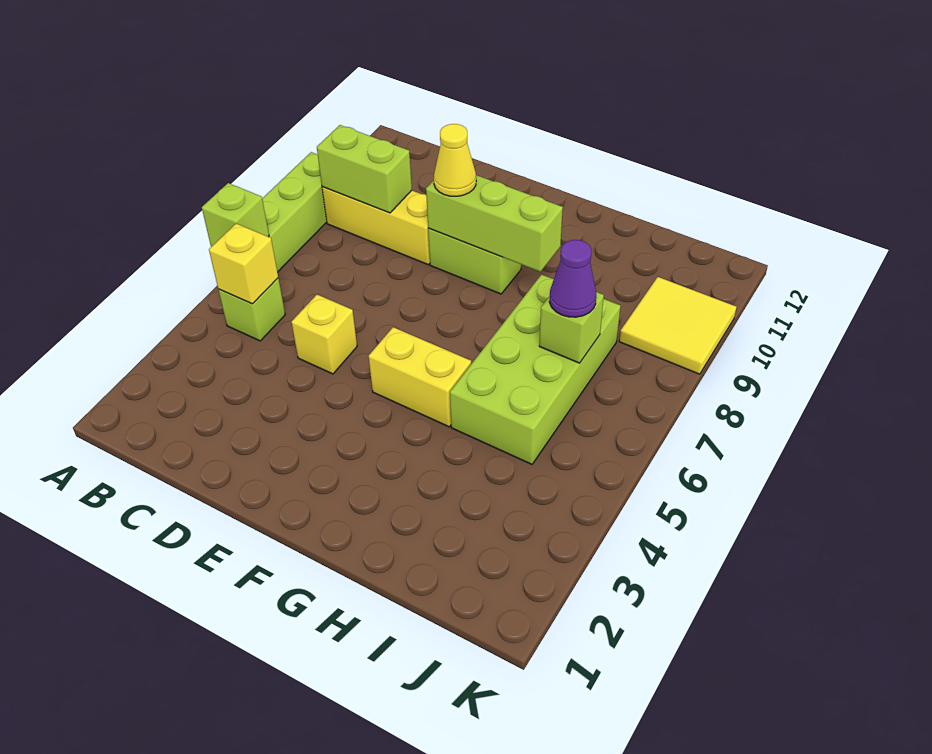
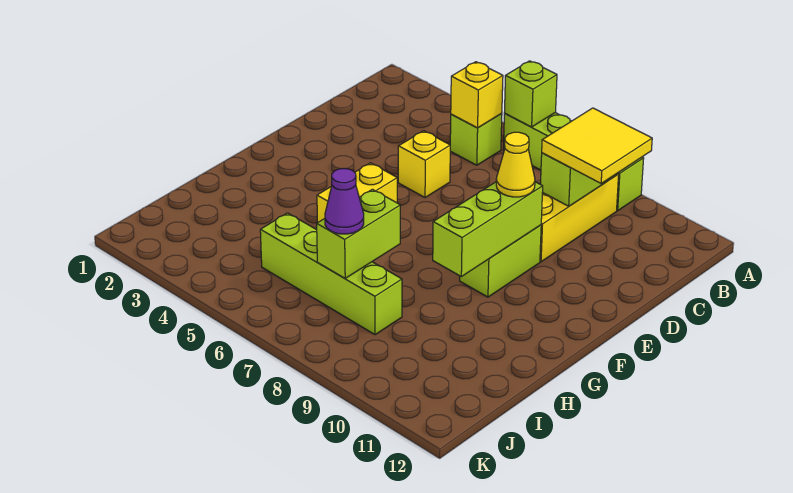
lime brick H5:I8 level 1 -> lime brick I5:I8 level 1
lime brick I7 level 2 -> lime brick H7:I7 level 2
yellow tile J9:K10 level 1 -> yellow tile B9:C10 level 3

